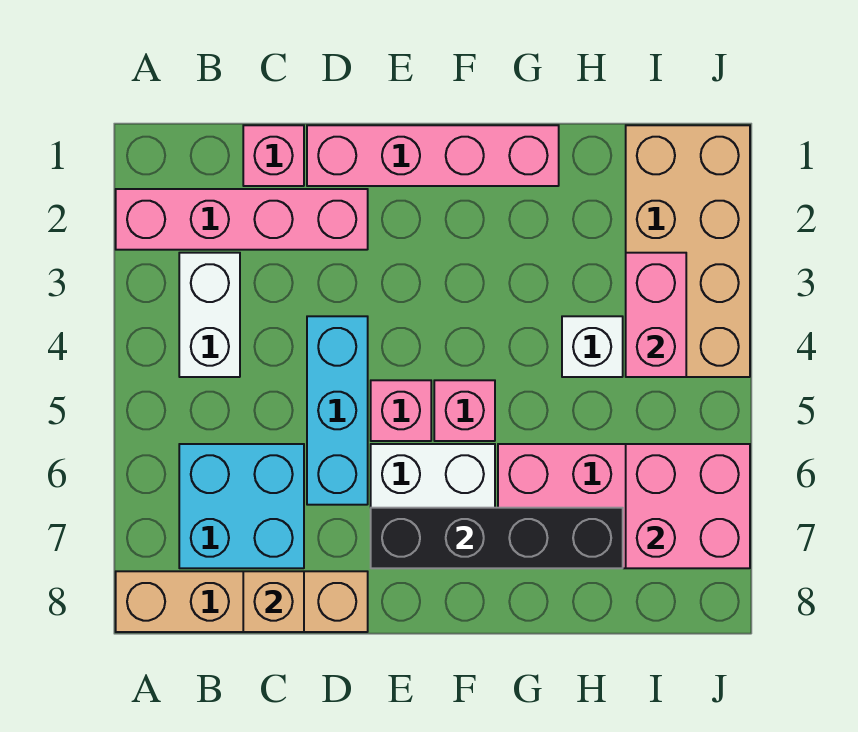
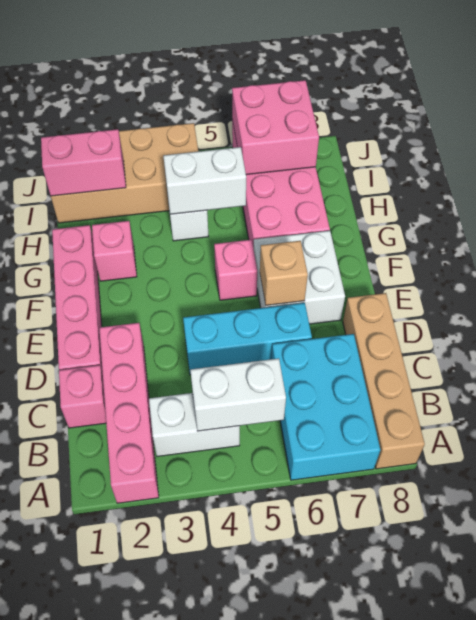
none -> white brick B4:B5 level 2
cyan brick B6:C7 level 1 -> cyan brick A6:C7 level 1
tan brick C8 level 2 -> tan brick E6 level 2
pink brick E5 level 1 -> pink brick G2 level 1
black brick E7:H7 level 2 -> none
none -> white brick H4:H5 level 2
pink brick I3:I4 level 2 -> pink brick I1:I2 level 2

